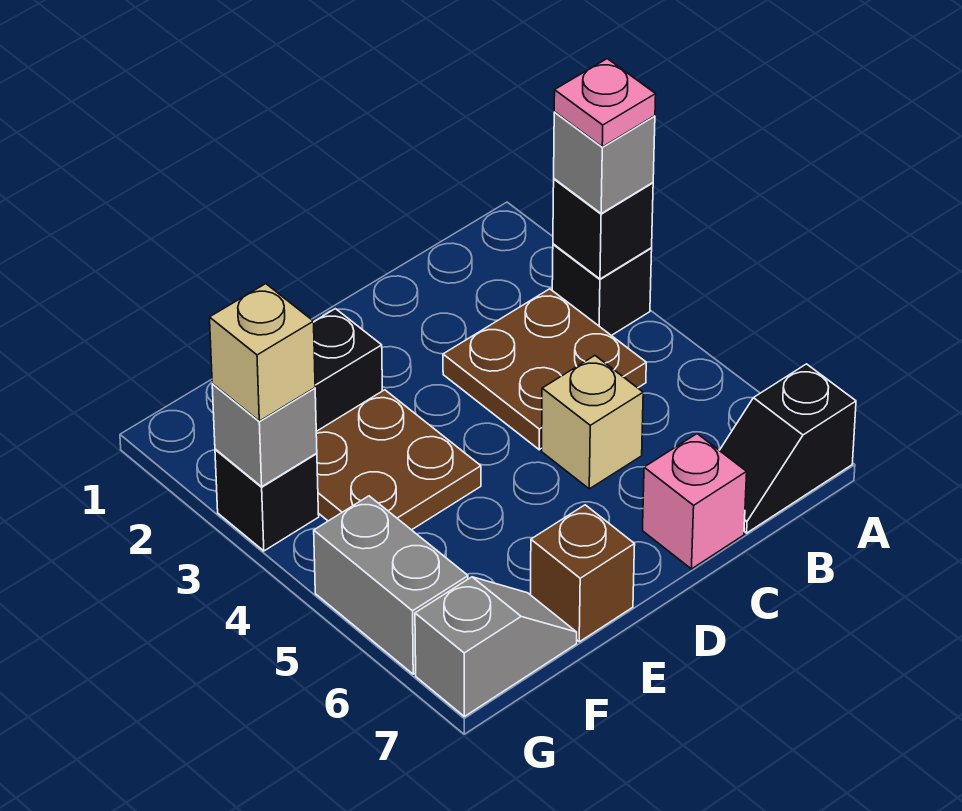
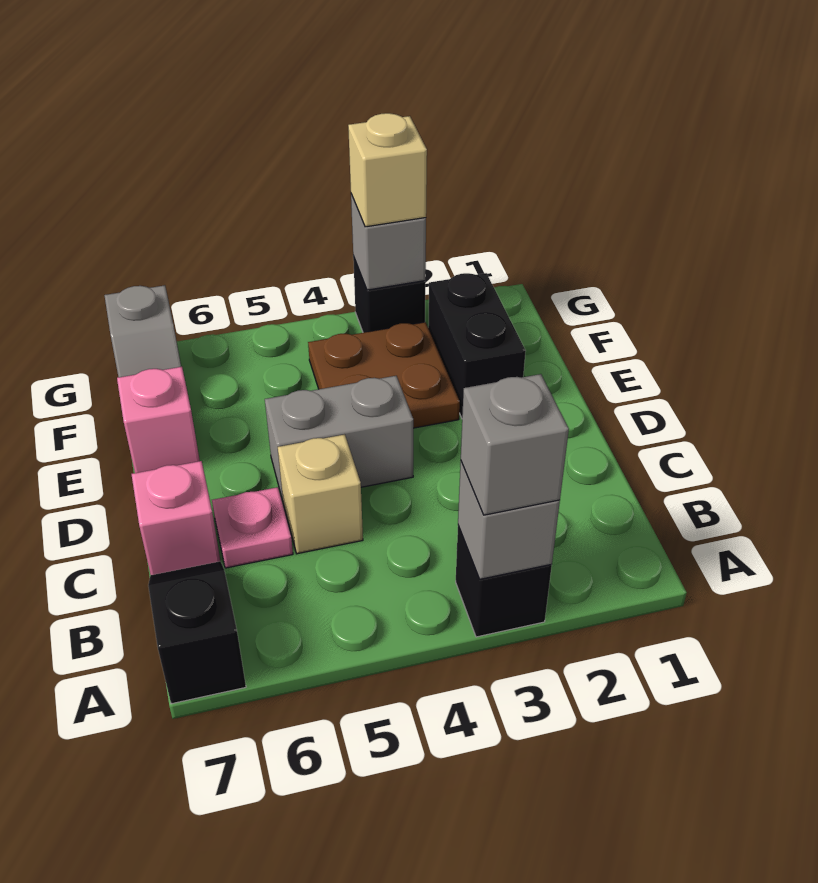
black brick A3 level 2 -> grey brick A3 level 2
pink plate A3 level 4 -> pink plate C6 level 1
brown plate B3:C4 level 1 -> none
brown brick E7 level 1 -> pink brick E7 level 1
grey brick G5:G6 level 1 -> grey brick D4:D5 level 1

